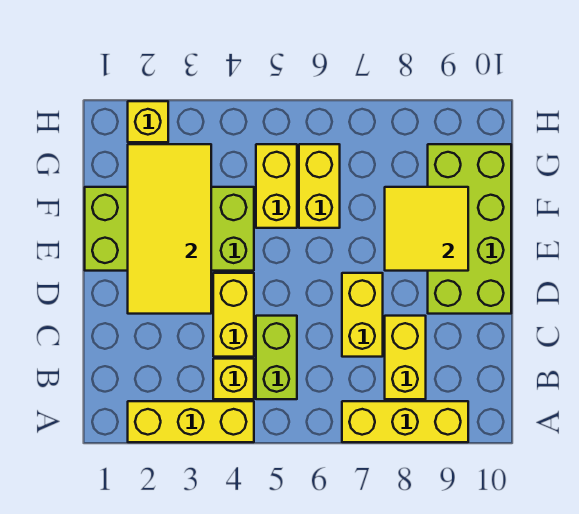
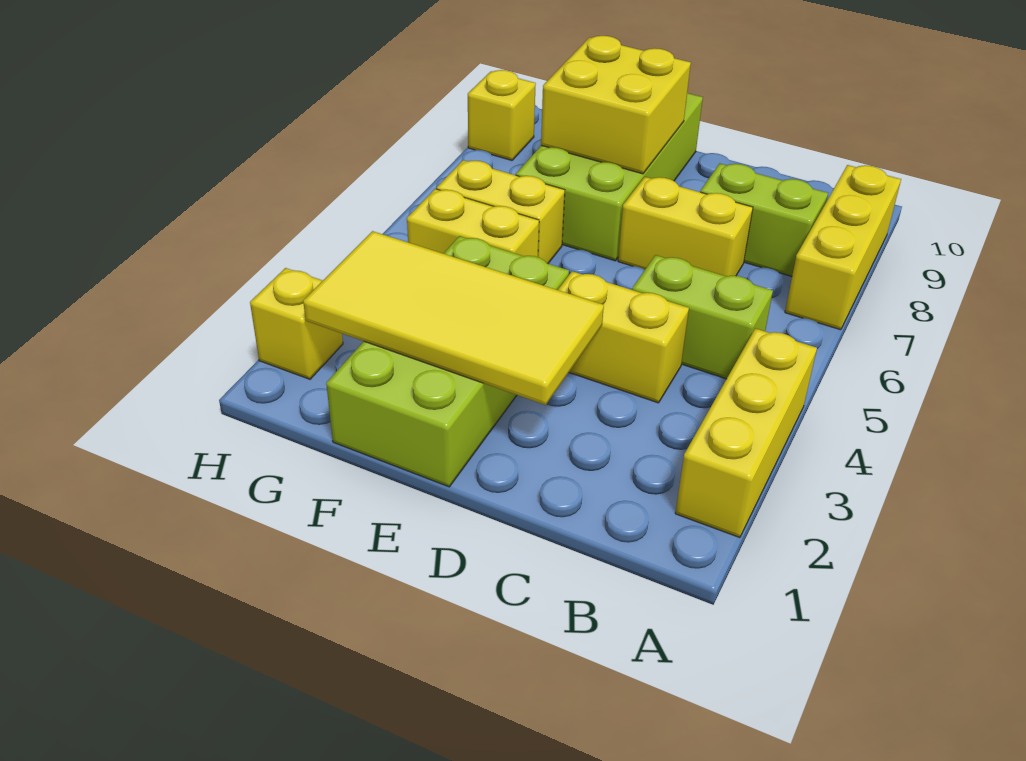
yellow brick B4 level 1 -> yellow brick H9 level 1
yellow brick B8:C8 level 1 -> lime brick B8:C8 level 1
lime brick D9:G10 level 1 -> lime brick E7:F10 level 1
yellow tile E8:F9 level 2 -> yellow brick E8:F9 level 2

